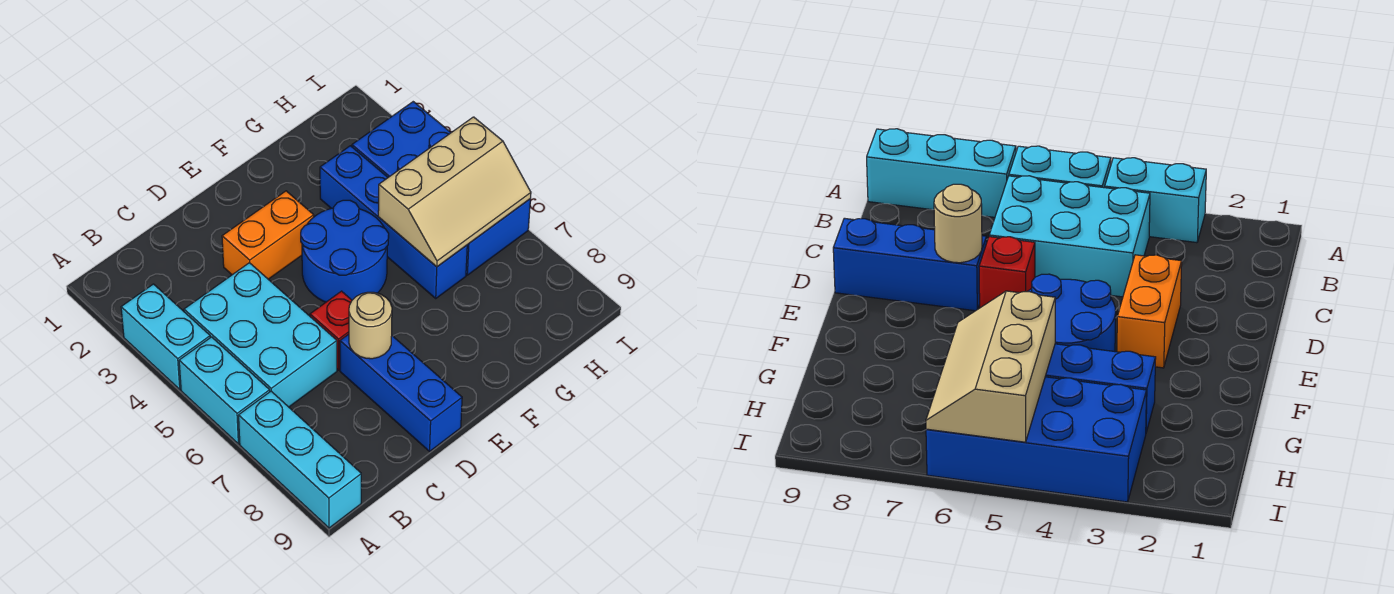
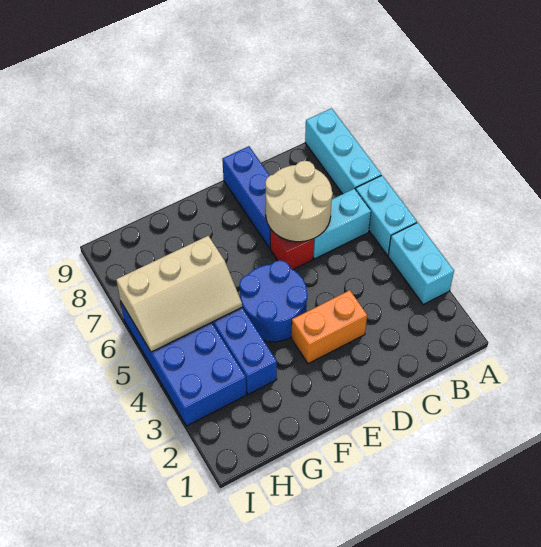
cyan brick B4:C6 level 1 -> cyan brick B6:C6 level 1
tan round brick D7 level 2 -> tan round brick C6:D7 level 2
tan slope G5:I6 level 2 top 5 -> tan slope G5:I6 level 2 top 6

